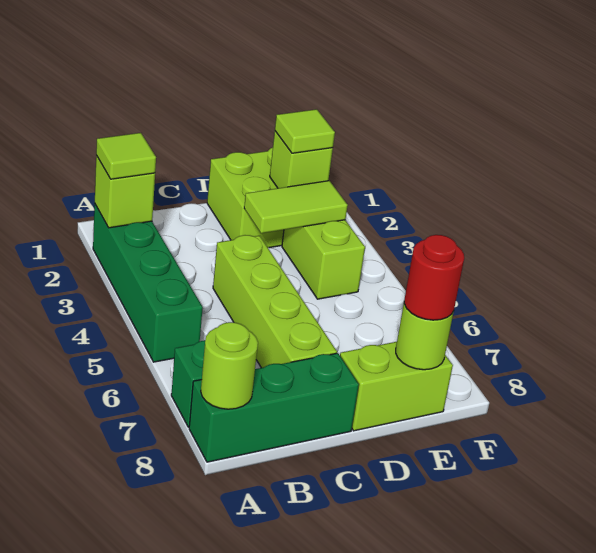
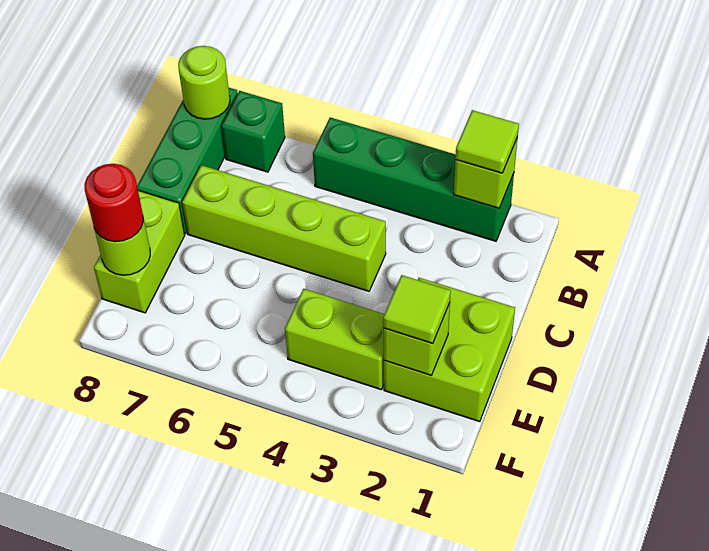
lime tile D3:E3 level 2 -> none

